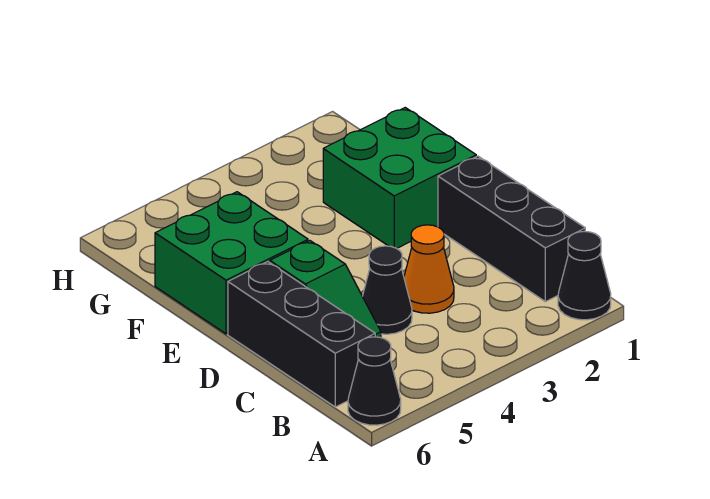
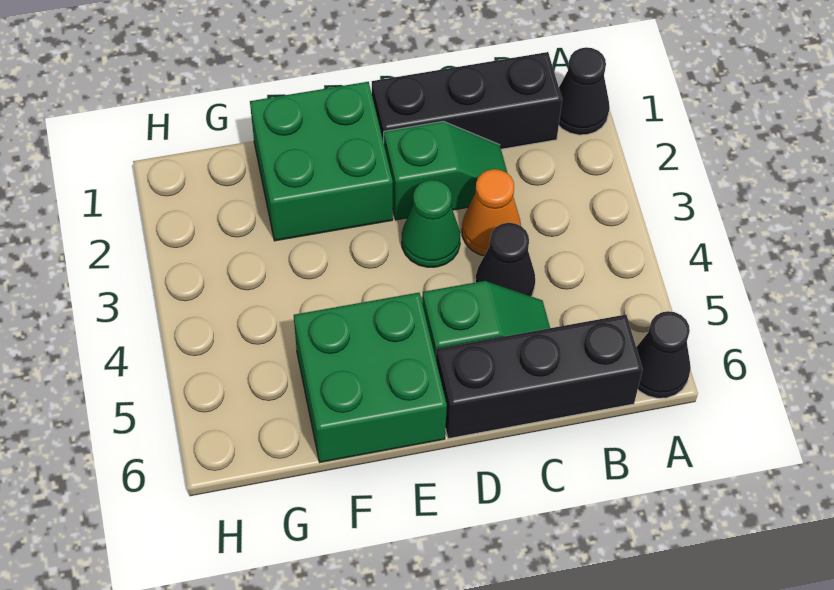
none -> green slope C2:D2 level 1 top D
none -> green cone D3 level 1

